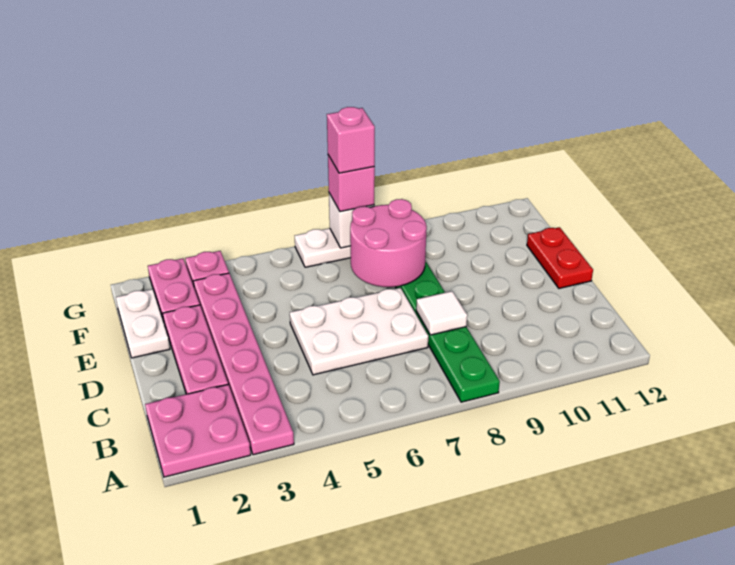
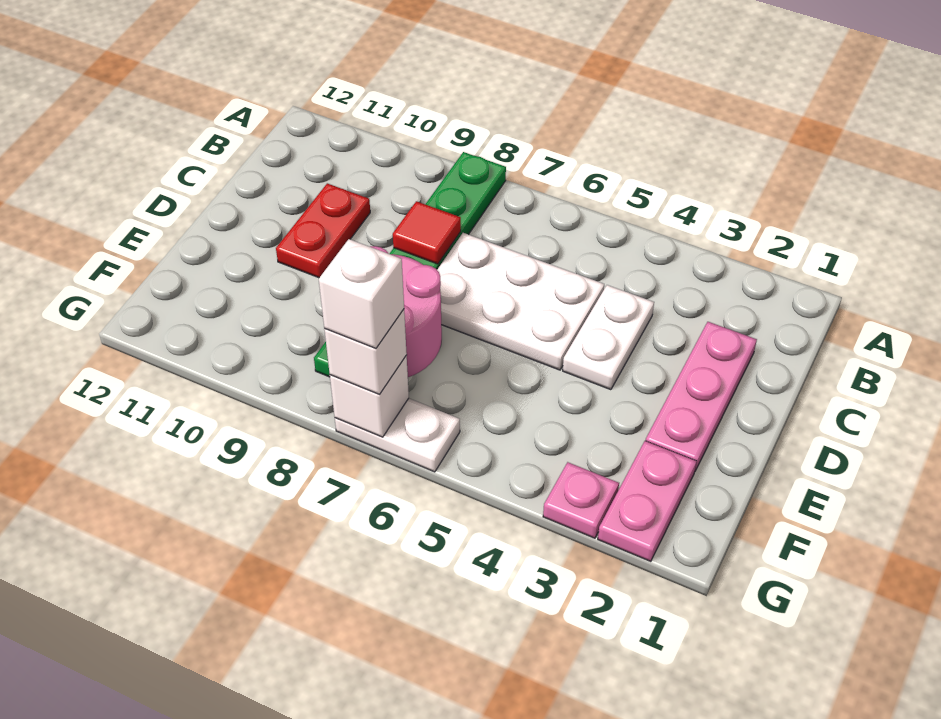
pink plate A1:B2 level 1 -> none
pink plate A3:F3 level 1 -> none
white tile C8 level 2 -> red tile C8 level 2
red plate D12:E12 level 1 -> red plate C10:D10 level 1
white plate E1:F1 level 1 -> white plate C4:D4 level 1
pink brick G7 level 3 -> white brick G7 level 3
pink brick G7 level 4 -> white brick G7 level 4

